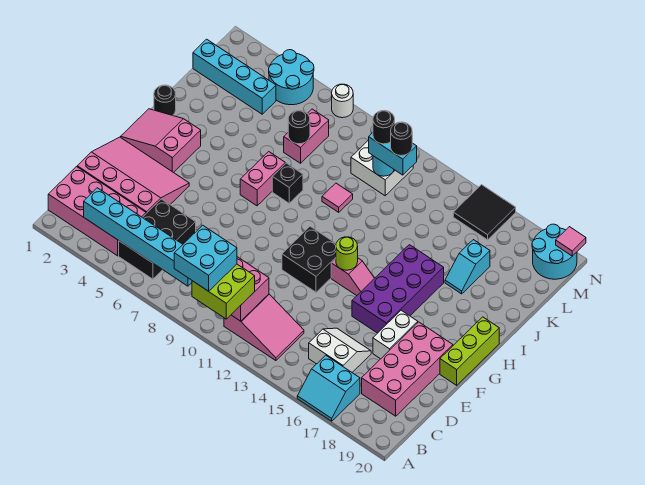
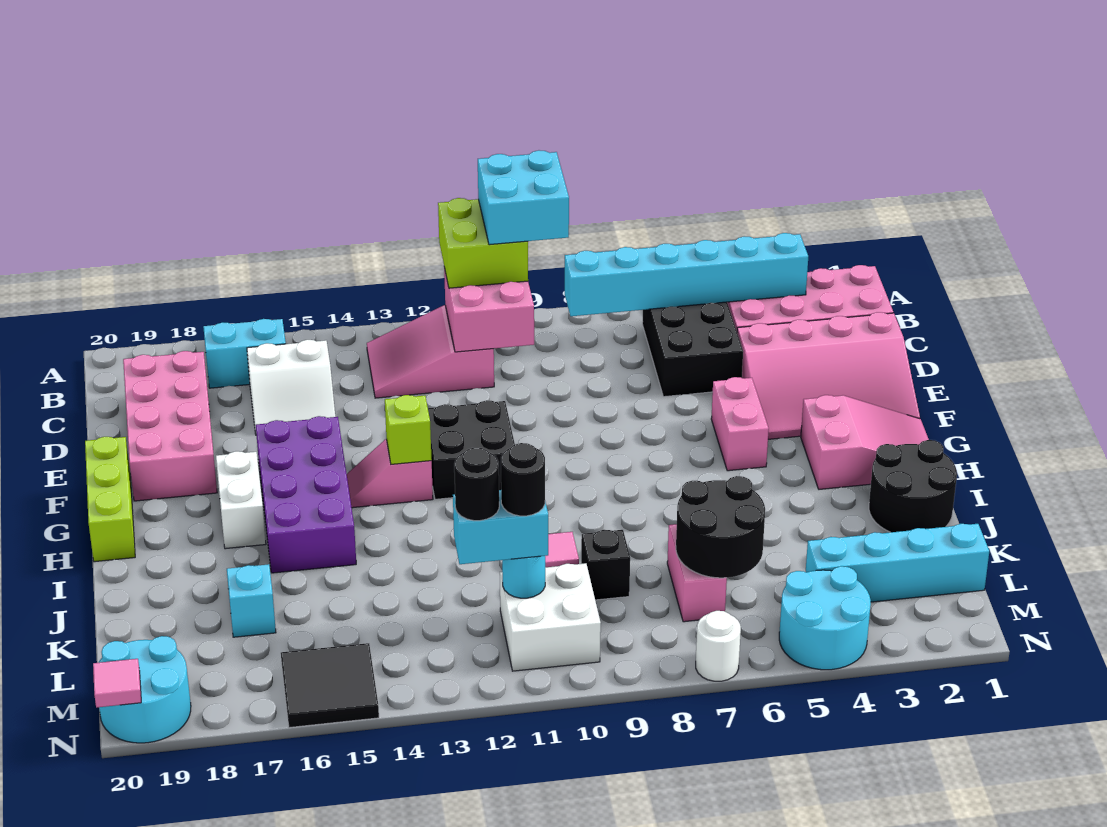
white brick E17:F17 level 1 -> white brick G17:H17 level 1
lime round brick G13 level 2 -> lime brick G13 level 2
pink brick H7:I7 level 1 -> pink brick F5:G5 level 1
black round brick I1 level 1 -> black round brick I1:J2 level 1
black brick I8 level 1 -> black brick K9 level 1
black round brick K7 level 2 -> black round brick K6:L7 level 2

